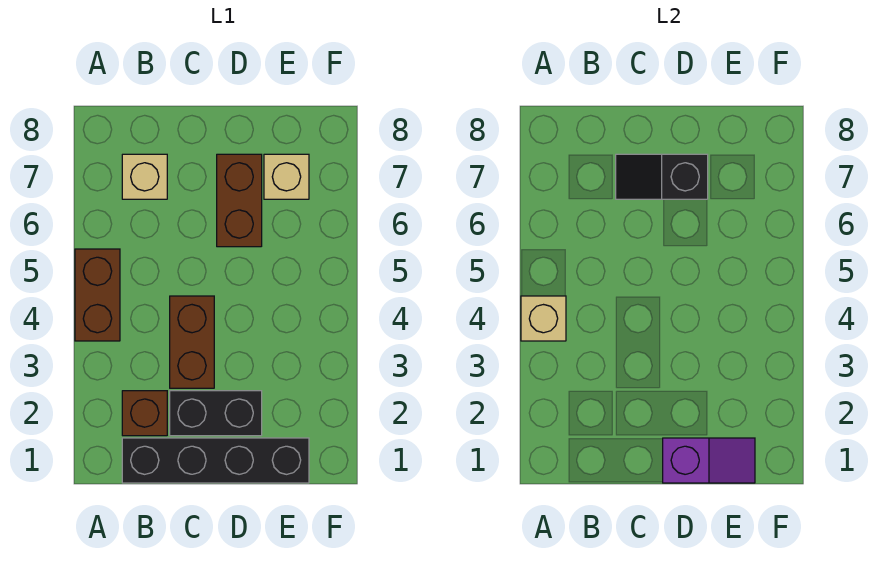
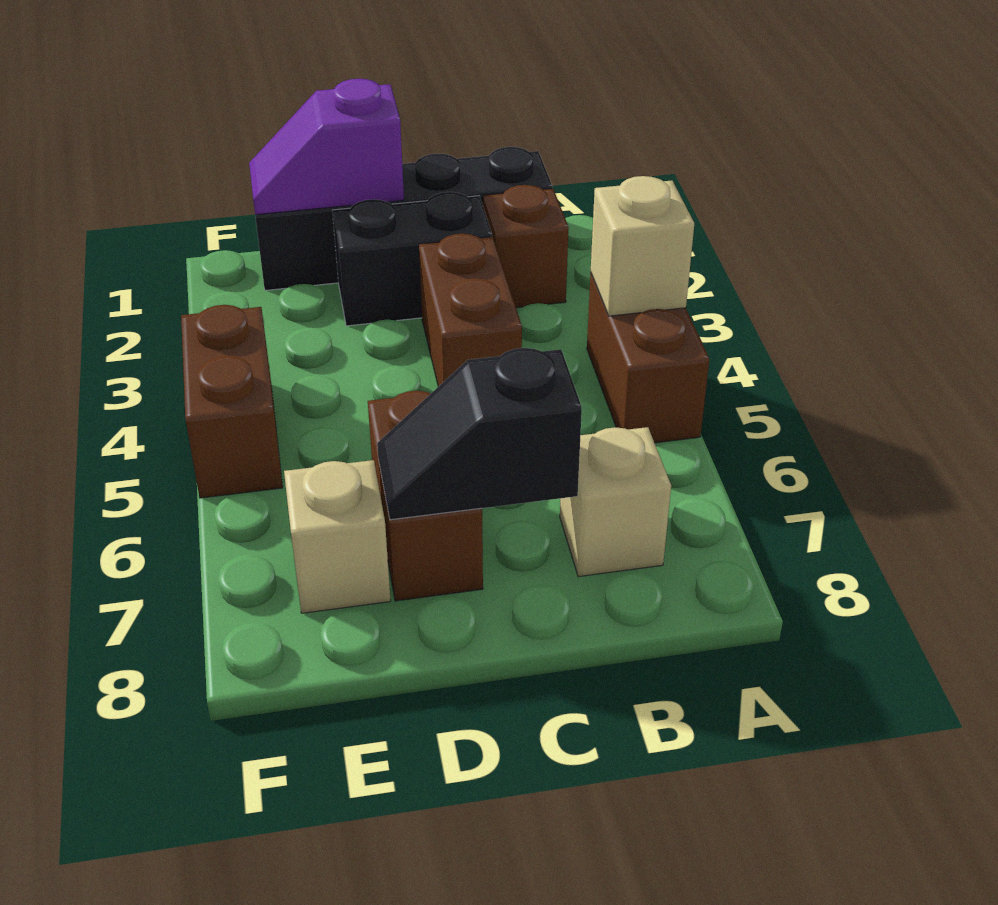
black slope C7:D7 level 2 top D -> black slope C7:D7 level 2 top C
none -> brown brick F4:F5 level 1

